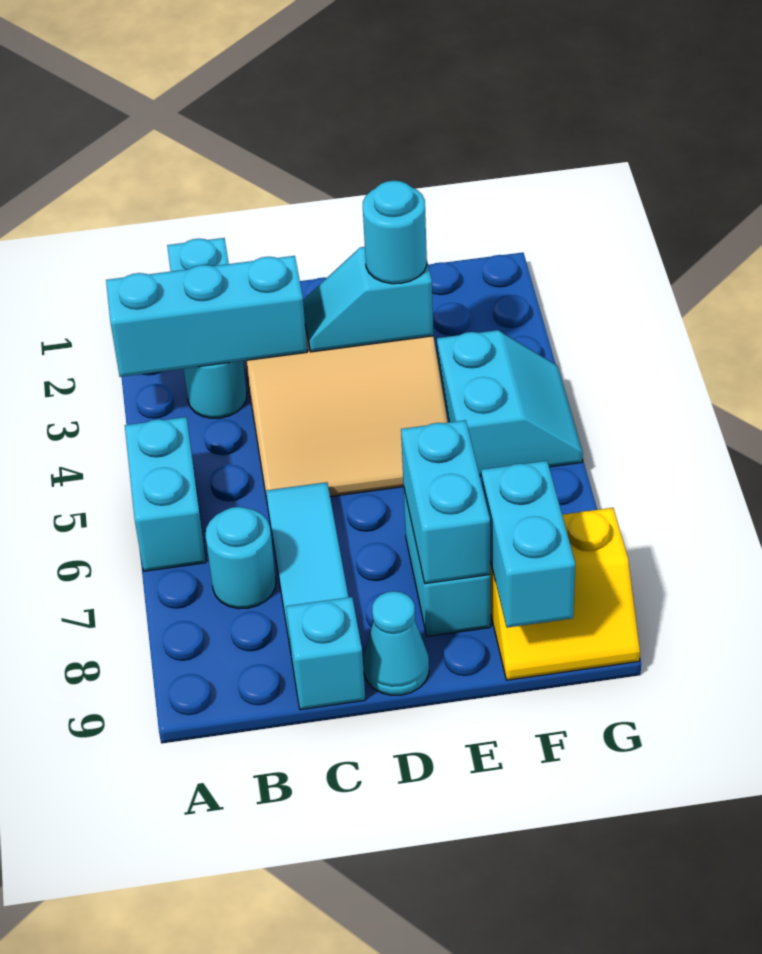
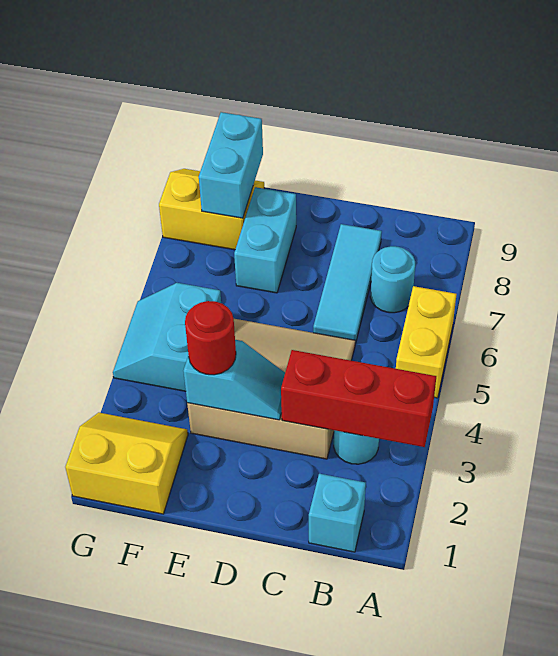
cyan brick A3:C3 level 2 -> red brick A3:C3 level 2
cyan brick A5:A6 level 1 -> yellow brick A5:A6 level 1
cyan brick C9 level 1 -> none
cyan cone D9 level 1 -> none
cyan round brick E3 level 3 -> red round brick E3 level 3
cyan brick E7:E8 level 2 -> none
none -> yellow slope F1:G2 level 1 top 1

